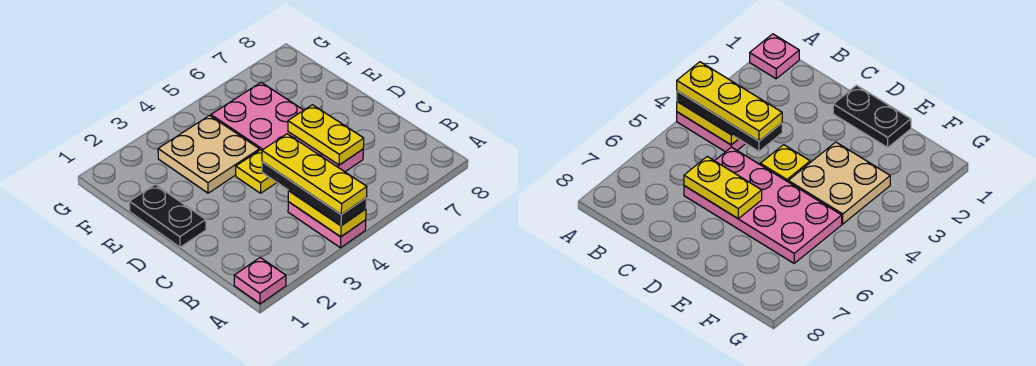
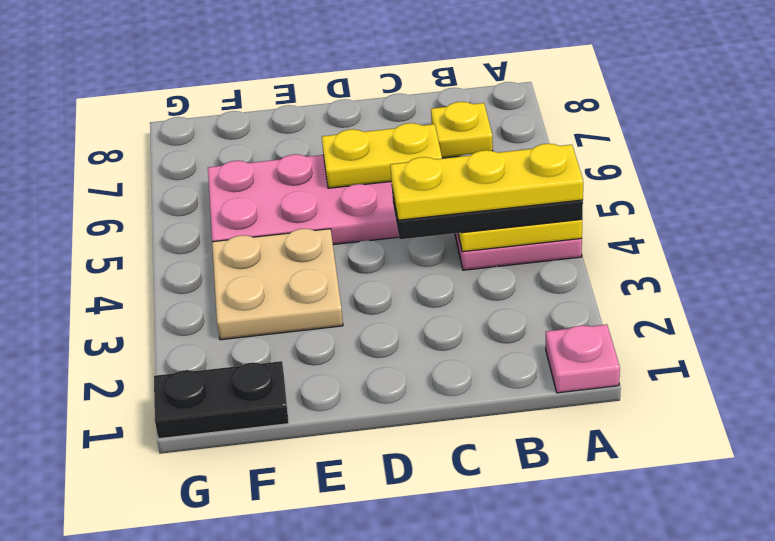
black plate D1:E1 level 1 -> black plate F1:G1 level 1
yellow plate D4 level 1 -> yellow plate B7 level 1

